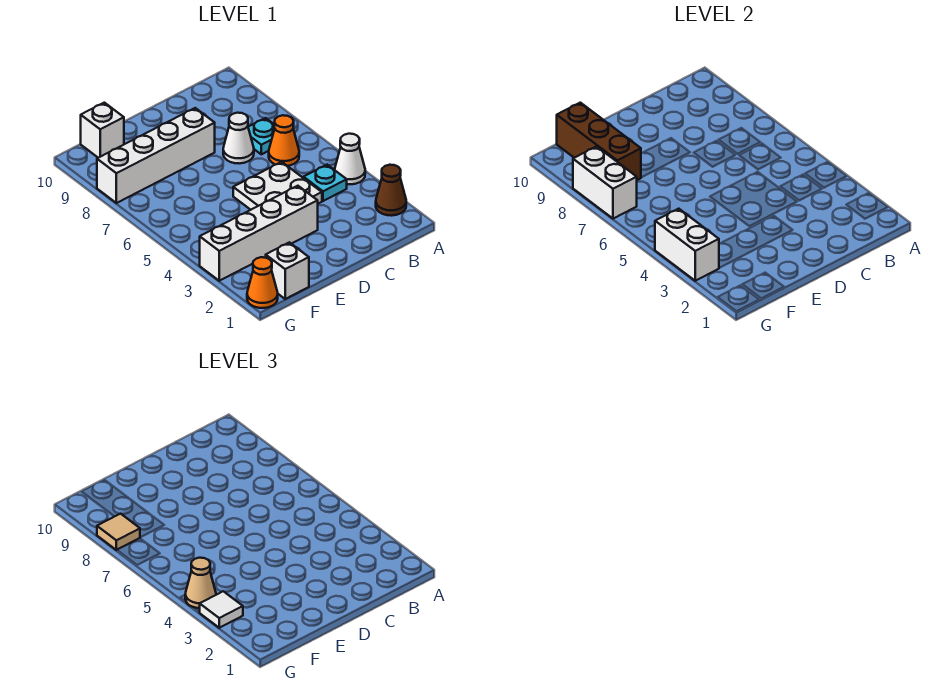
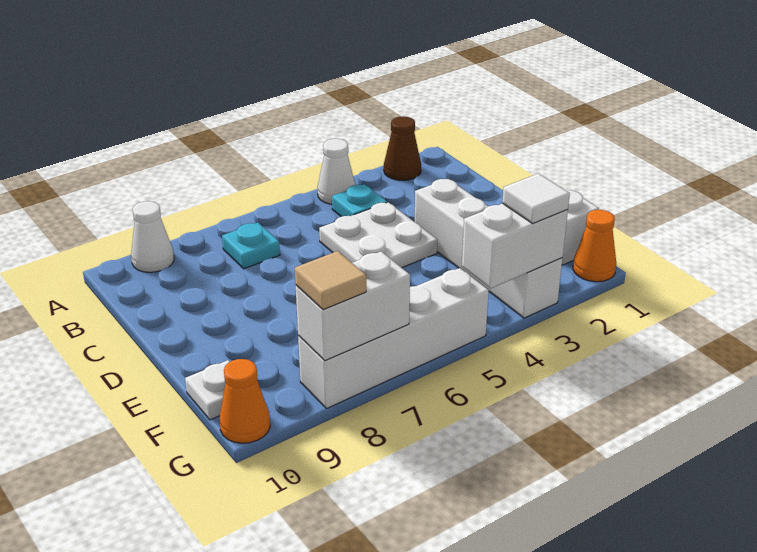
orange cone B6 level 1 -> orange cone G10 level 1
white cone C7 level 1 -> white cone A9 level 1
white brick D8:G8 level 1 -> white brick G5:G8 level 1
brown brick F8:F10 level 2 -> none
white brick F10 level 1 -> white plate F10 level 1
tan cone G4 level 3 -> none

